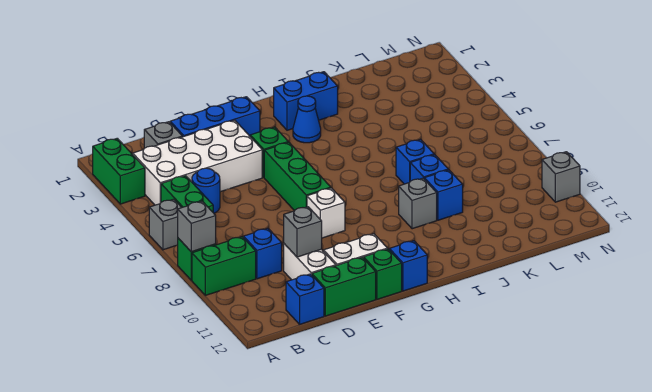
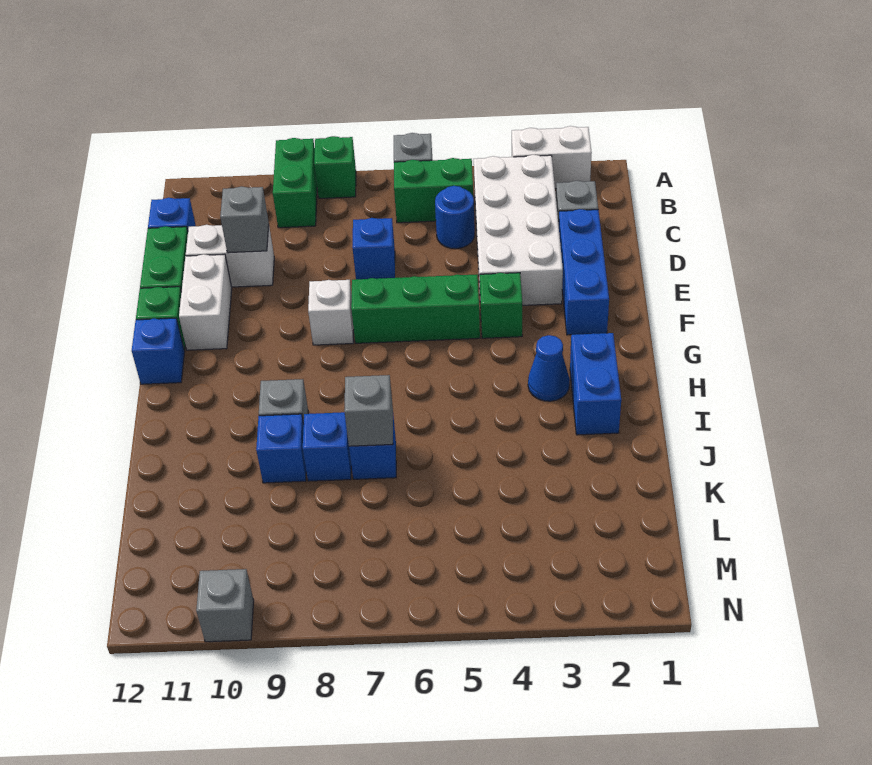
green brick A2:A3 level 1 -> white brick A2:A3 level 1
grey brick A8 level 2 -> grey brick J7 level 2
blue brick C9 level 1 -> blue brick D7 level 1

